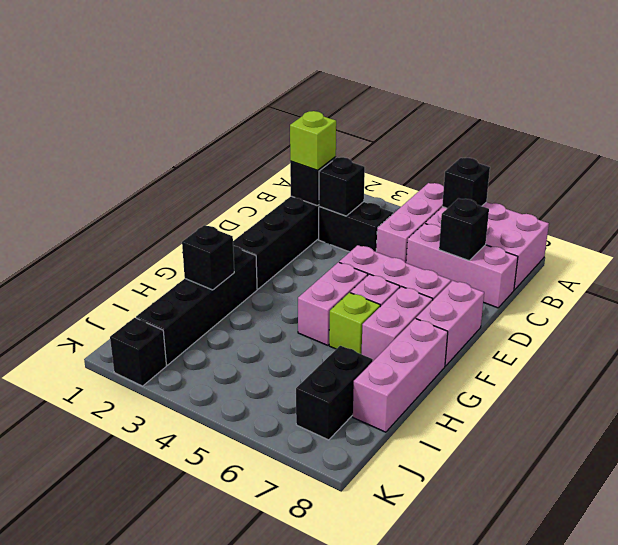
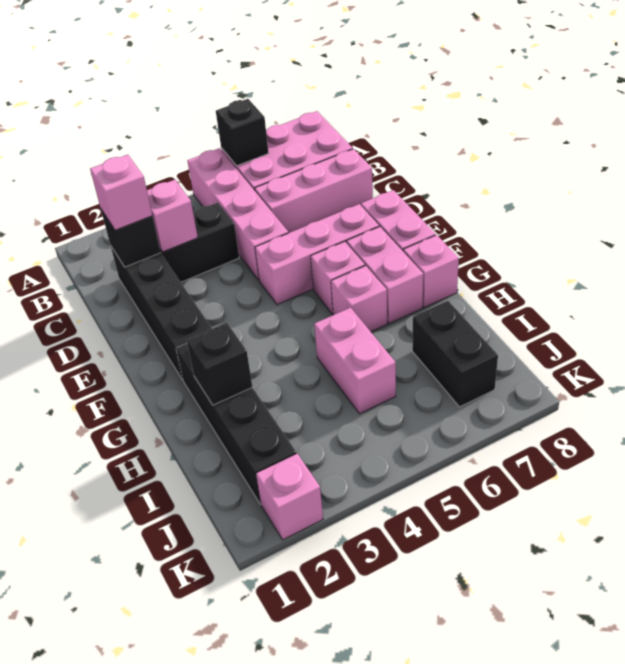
pink brick A5:C5 level 1 -> pink brick A5:D5 level 1
lime brick C2 level 3 -> pink brick C2 level 3
black brick C3 level 2 -> pink brick C3 level 2
black brick C7 level 2 -> none
pink brick F5:G5 level 1 -> pink brick H5:I5 level 1
lime brick G6 level 1 -> pink brick G6 level 1
pink brick G8:I8 level 1 -> pink brick G8 level 1
black brick K2 level 1 -> pink brick K2 level 1

